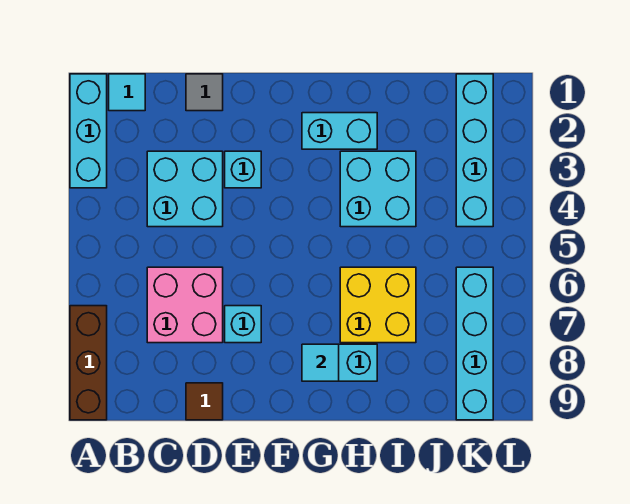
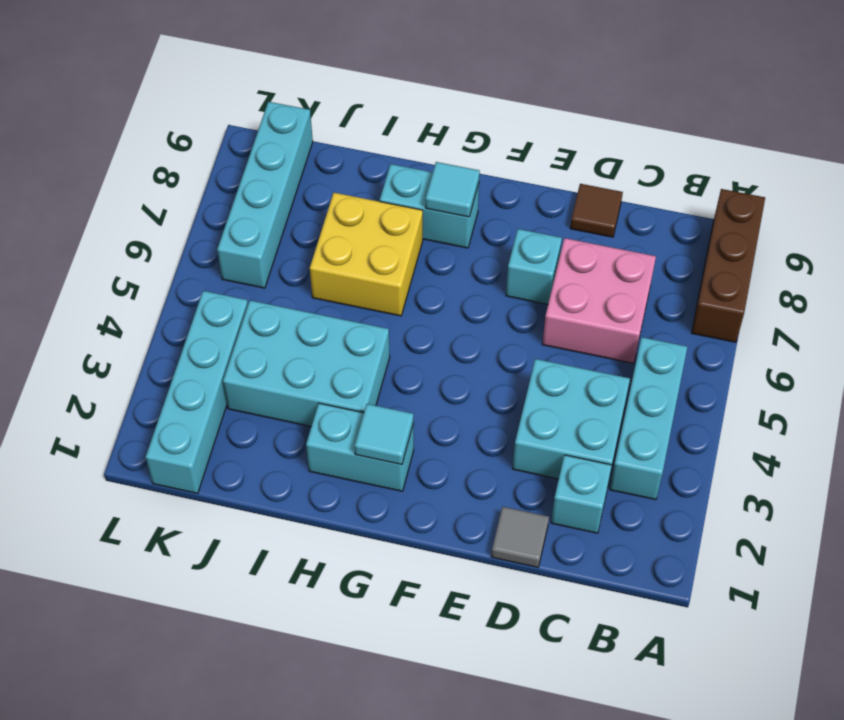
cyan brick A1:A3 level 1 -> cyan brick B3:B5 level 1
cyan tile B1 level 1 -> cyan tile G2 level 2
cyan brick E3 level 1 -> cyan brick C2 level 1
cyan brick H3:I4 level 1 -> cyan brick H3:J4 level 1

